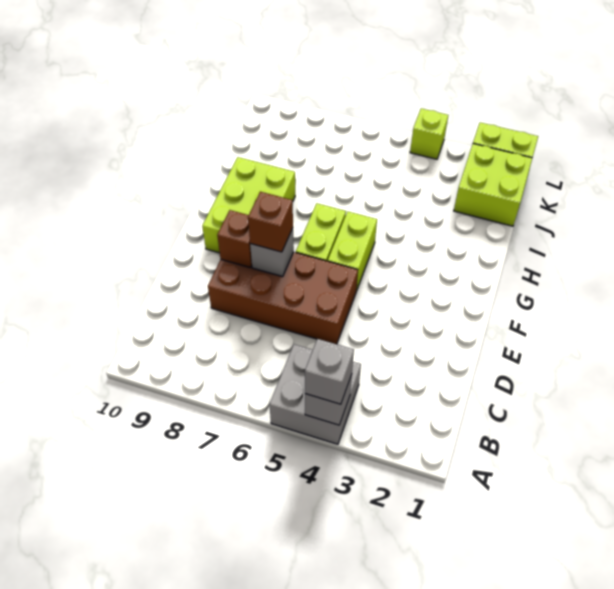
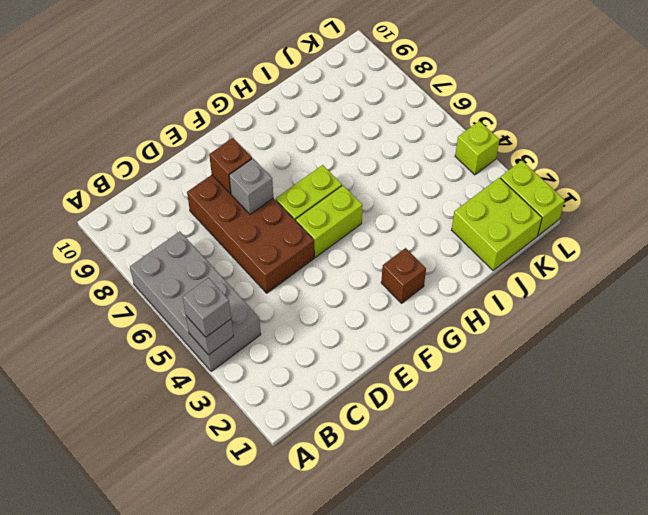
grey brick A4:B5 level 1 -> grey brick A4:B7 level 1
brown brick E7 level 3 -> brown brick G2 level 1
lime brick F8:H9 level 1 -> none

